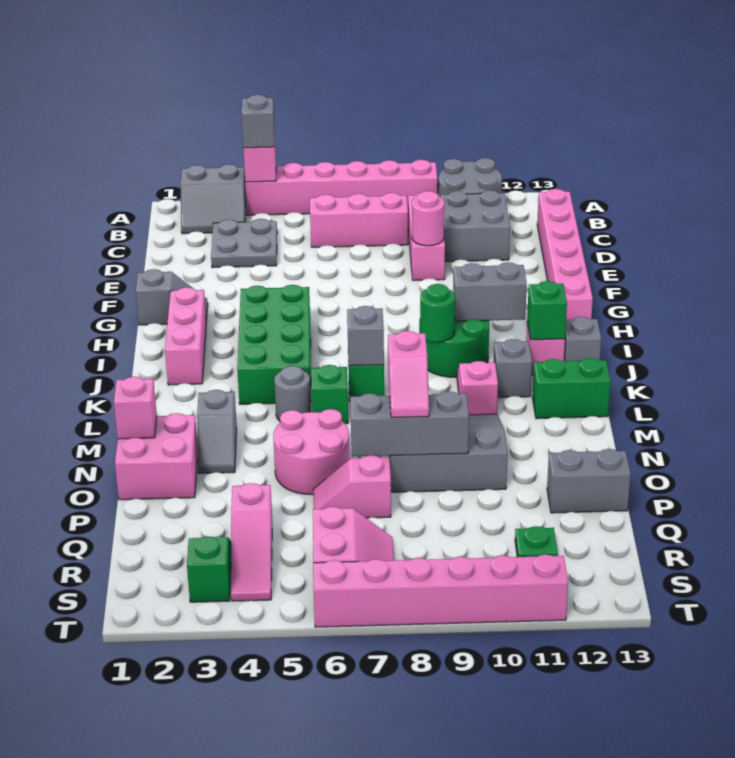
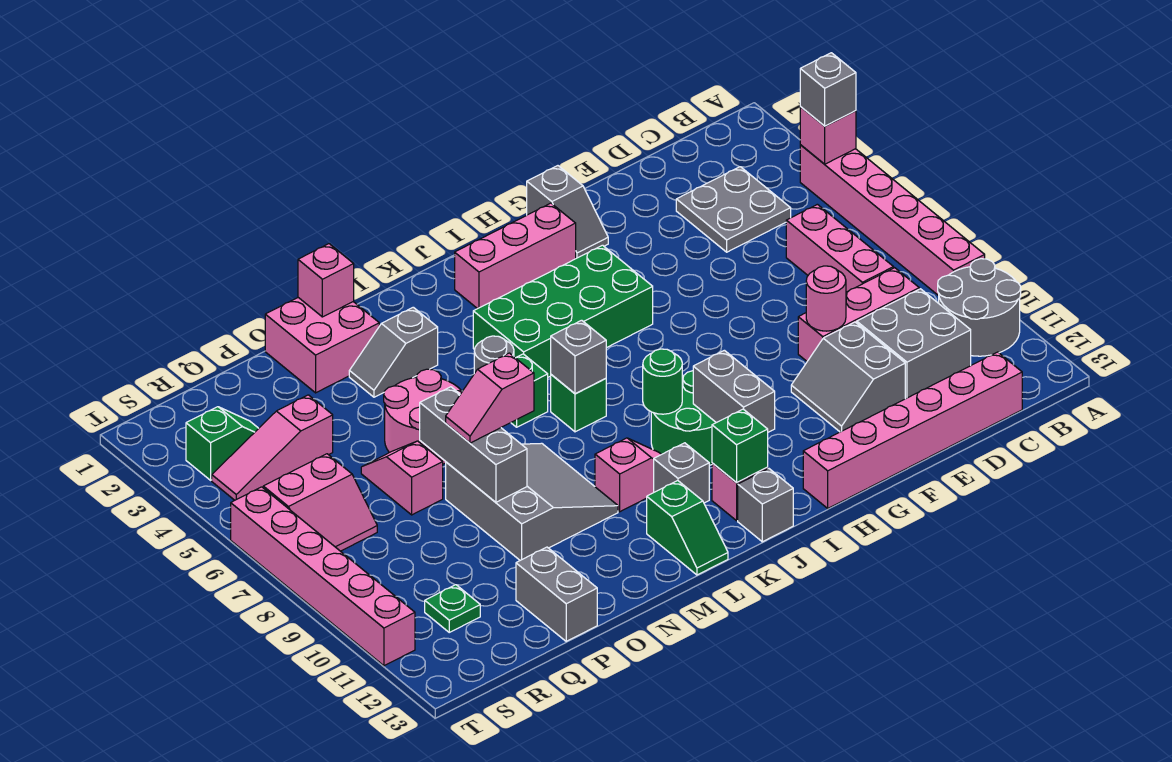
grey slope A2:B3 level 1 top A -> grey slope E10:F11 level 1 top E
green brick L12:L13 level 1 -> green slope L12:L13 level 1 top 12

